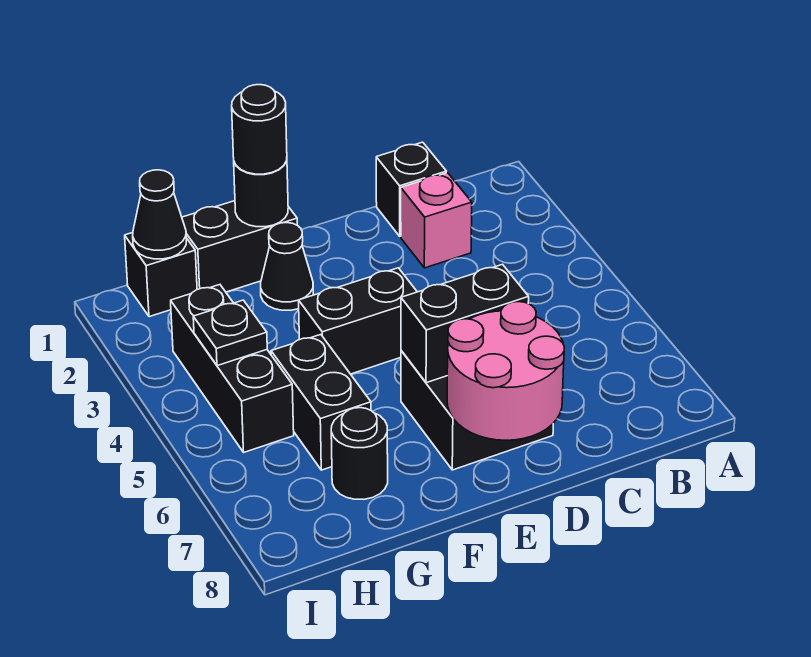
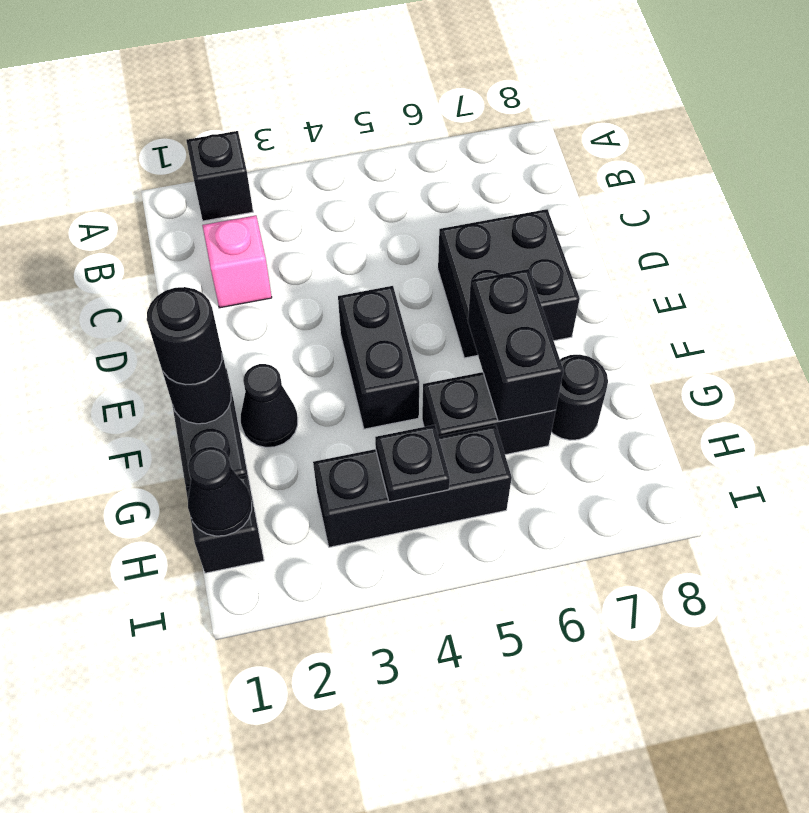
black brick C1 level 1 -> black brick A2 level 1
black brick D6:E6 level 2 -> black brick F6:G6 level 2
pink round brick D7:E8 level 2 -> none

